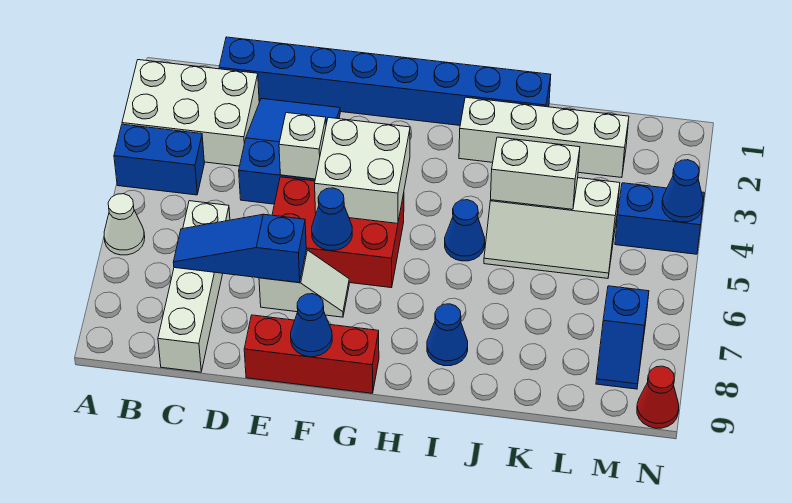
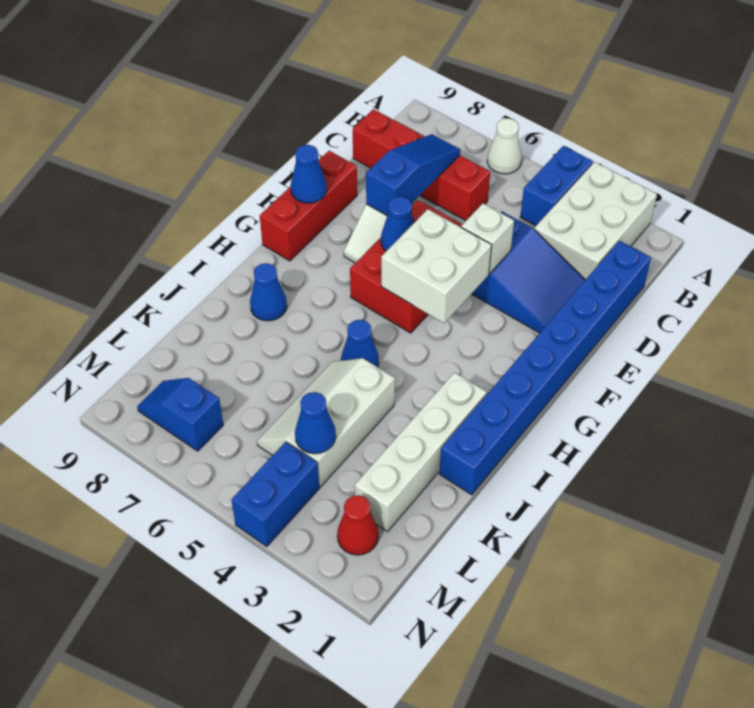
white brick C6:C9 level 1 -> red brick C6:C9 level 1
white brick J4:K4 level 2 -> none
blue cone N4 level 2 -> blue cone L4 level 2
red cone N9 level 1 -> red cone M2 level 1

